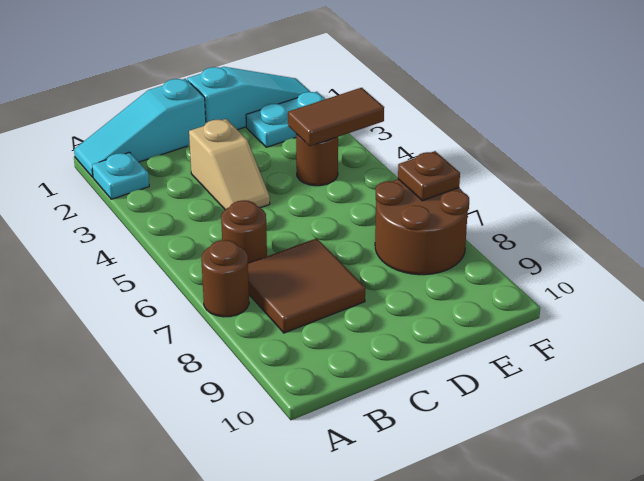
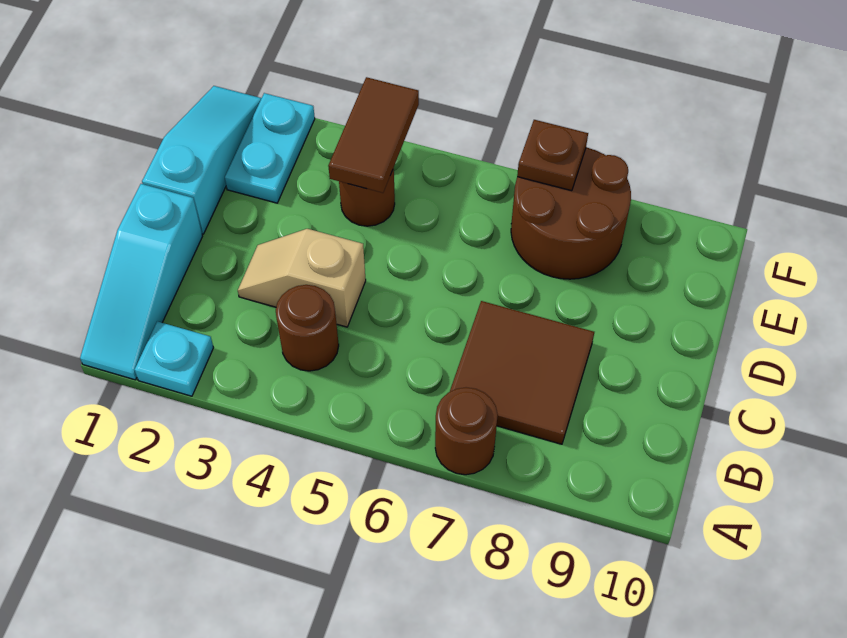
brown round brick B6 level 1 -> brown round brick B4 level 1
tan slope C3:C4 level 1 top 3 -> tan slope C3:C4 level 1 top 4

